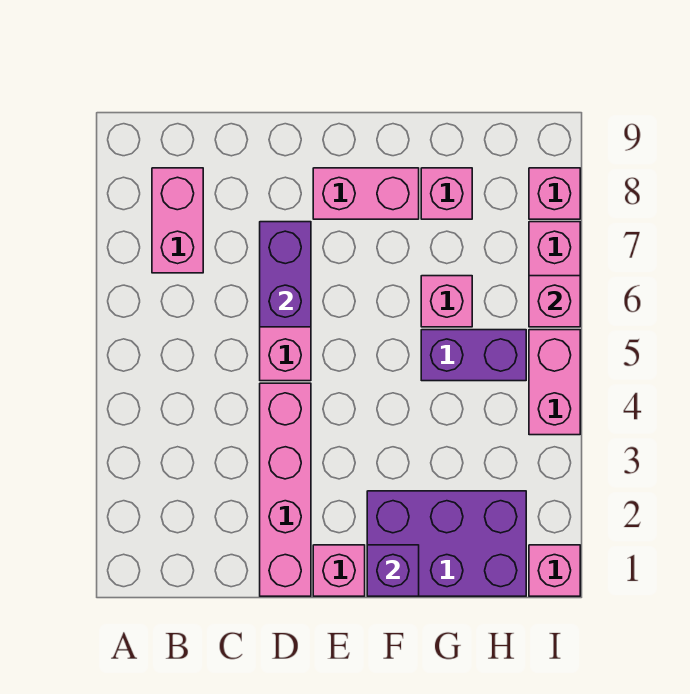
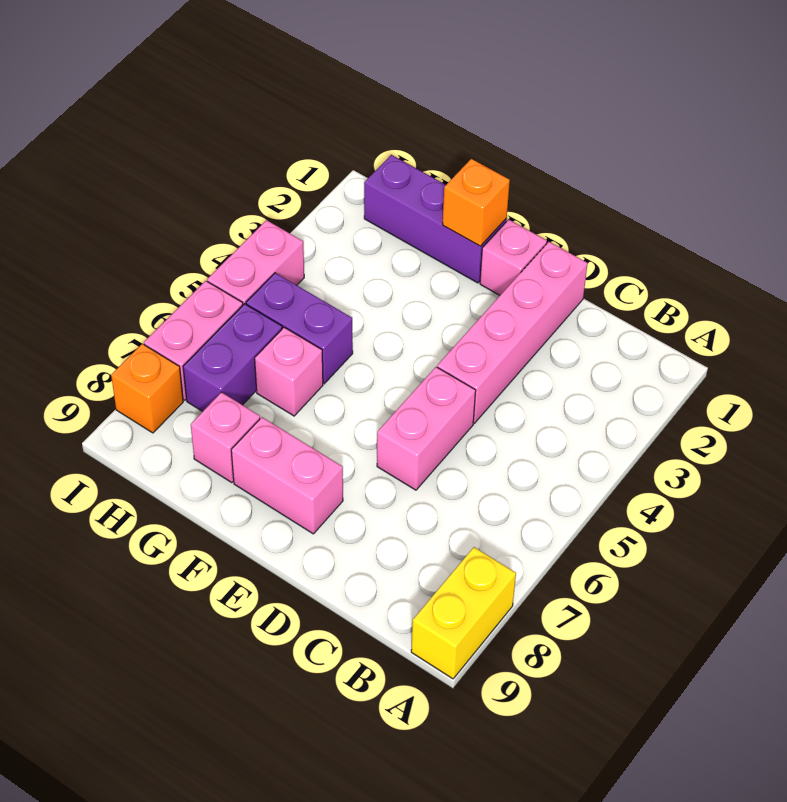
none -> yellow brick A8:A9 level 1
pink brick B7:B8 level 1 -> none
purple brick D6:D7 level 2 -> purple brick H6:H7 level 1
purple brick F1:H2 level 1 -> purple brick F1:H1 level 1
purple brick F1 level 2 -> orange brick F1 level 2
pink brick I1 level 1 -> none
pink brick I6 level 2 -> none
pink brick I8 level 1 -> orange brick I8 level 1

